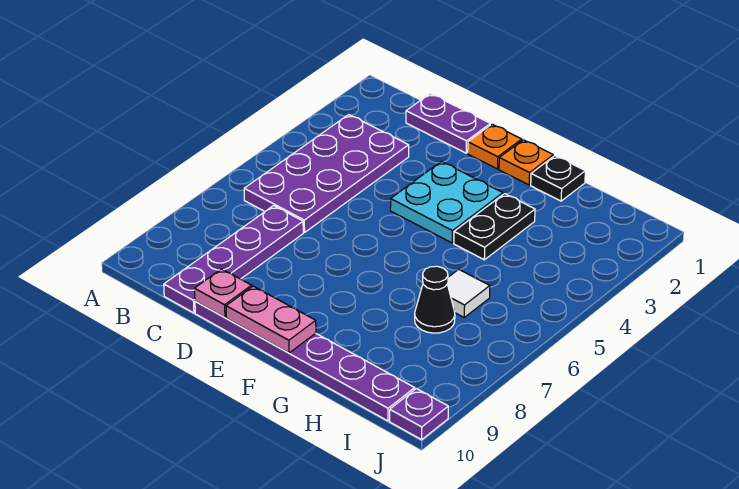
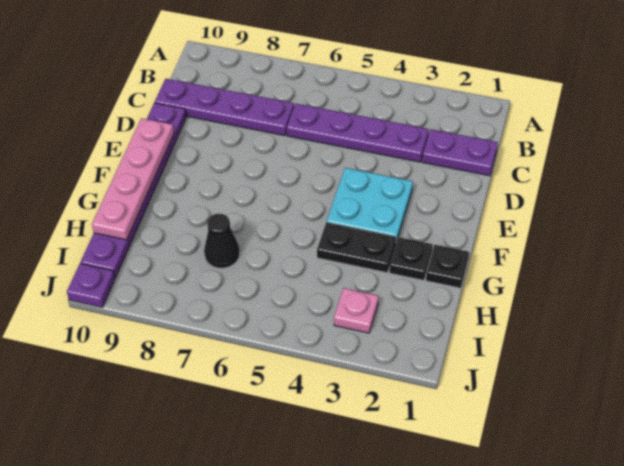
purple plate B3:C6 level 1 -> purple plate C3:C6 level 1
purple plate C1:D1 level 1 -> purple plate C1:C2 level 1
pink plate D10 level 2 -> pink plate I3 level 1
orange plate E1 level 1 -> none
pink plate E10:F10 level 2 -> pink plate E10:H10 level 2
orange plate F1 level 1 -> none
none -> black plate G2 level 1
white tile H6 level 1 -> none

